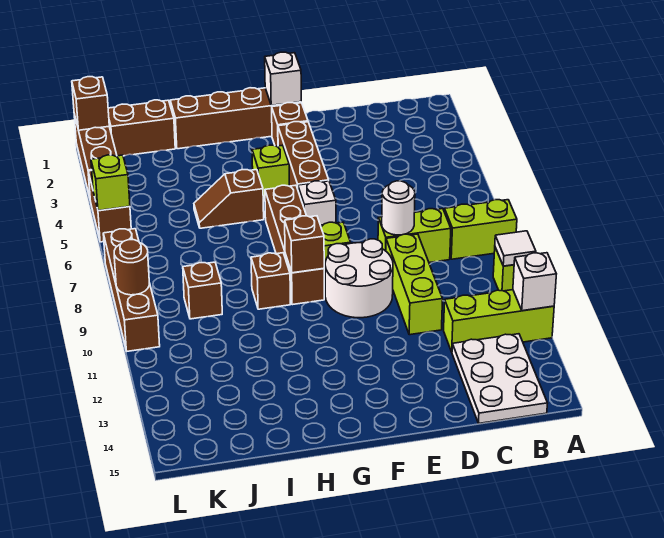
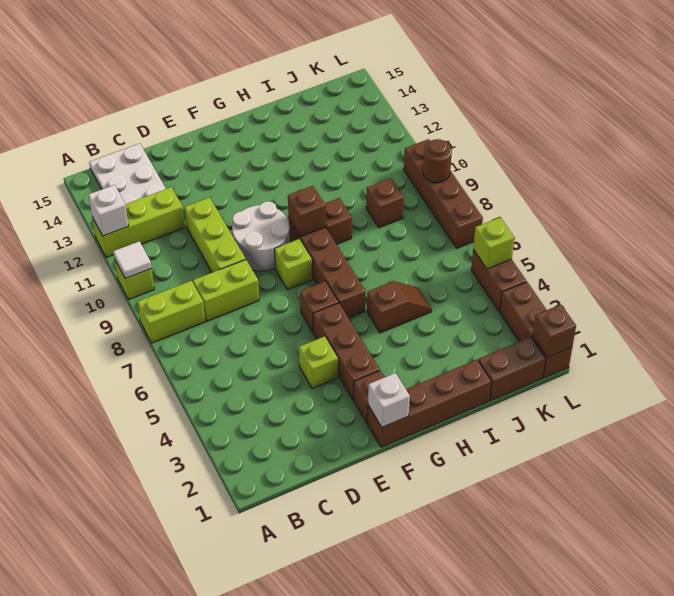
white round brick D8 level 2 -> none
white brick F6 level 1 -> brown brick F6 level 1
lime brick G4 level 1 -> lime brick E4 level 1

